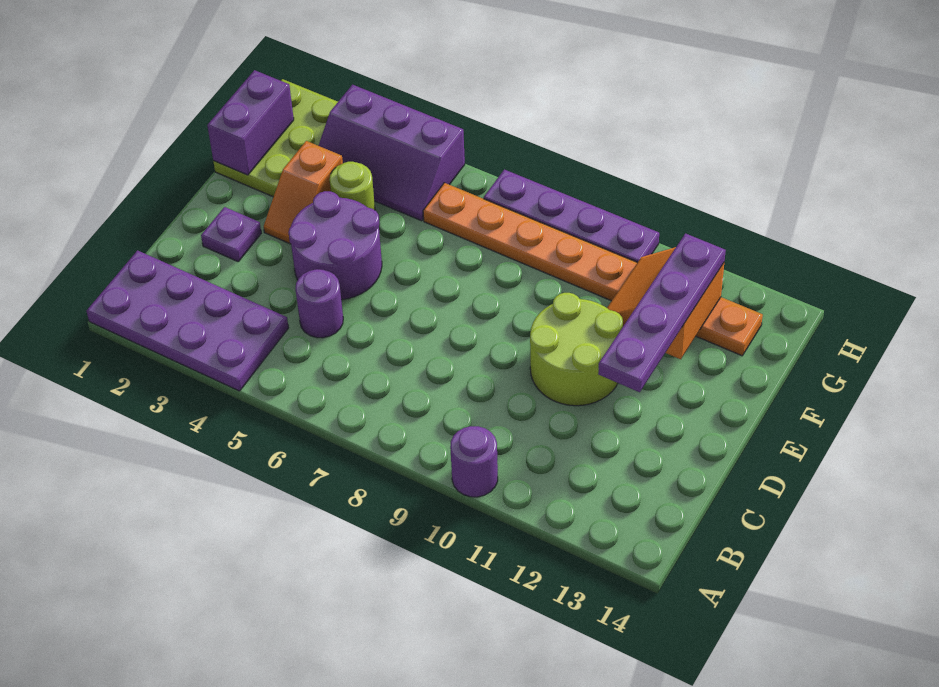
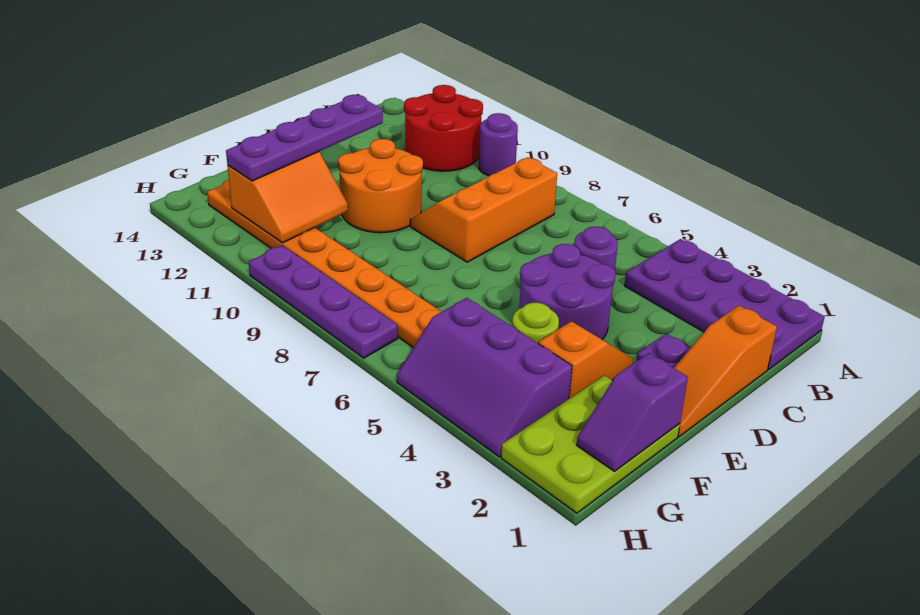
none -> red round brick A11:B12 level 1
none -> orange slope B8:D9 level 1 top 8
none -> orange slope C1:E1 level 1 top C
lime round brick D10:E11 level 1 -> orange round brick D10:E11 level 1
purple brick F1:G1 level 2 -> purple slope F1:G1 level 2 top F
purple slope G3:H5 level 1 top H -> purple slope G3:H5 level 1 top G

